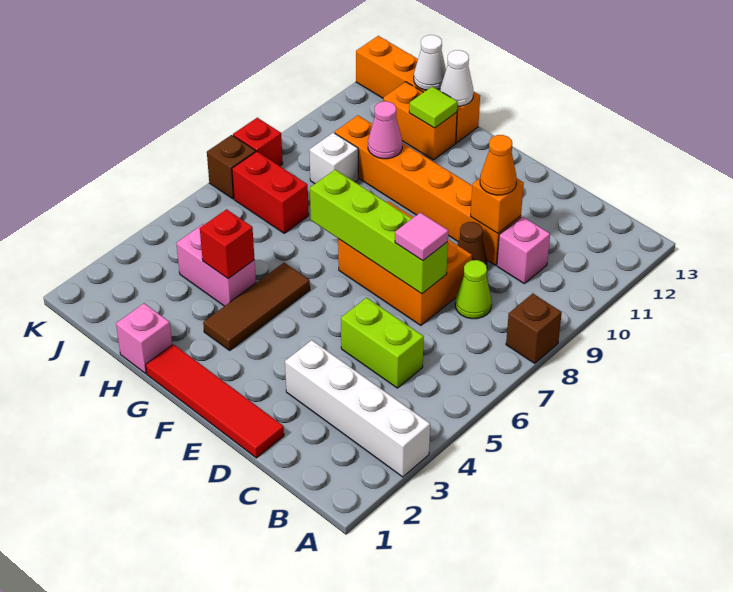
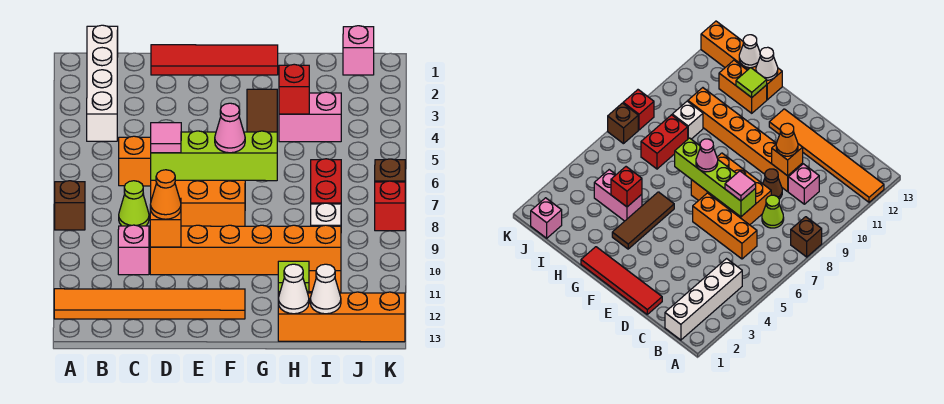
white brick A3:D3 level 1 -> white brick B1:B4 level 1
none -> orange tile A12:F12 level 1
lime brick C5:D5 level 1 -> none
none -> orange brick C6:E6 level 1
pink brick H1 level 1 -> pink brick J1 level 1
pink cone H10 level 2 -> pink cone F7 level 3
red brick I7:J7 level 1 -> red brick I7:I8 level 1

